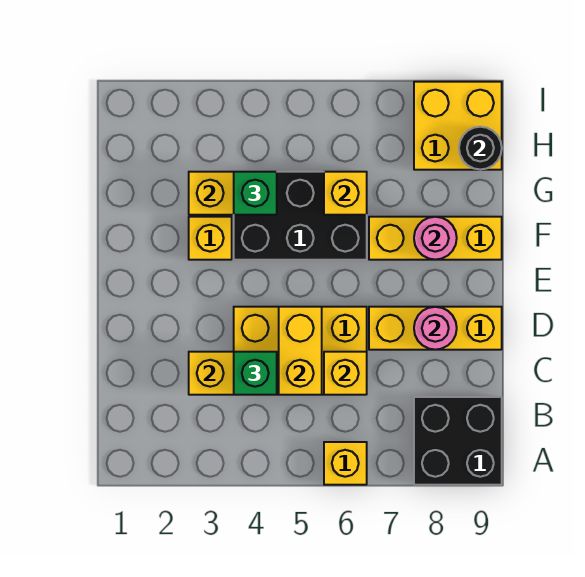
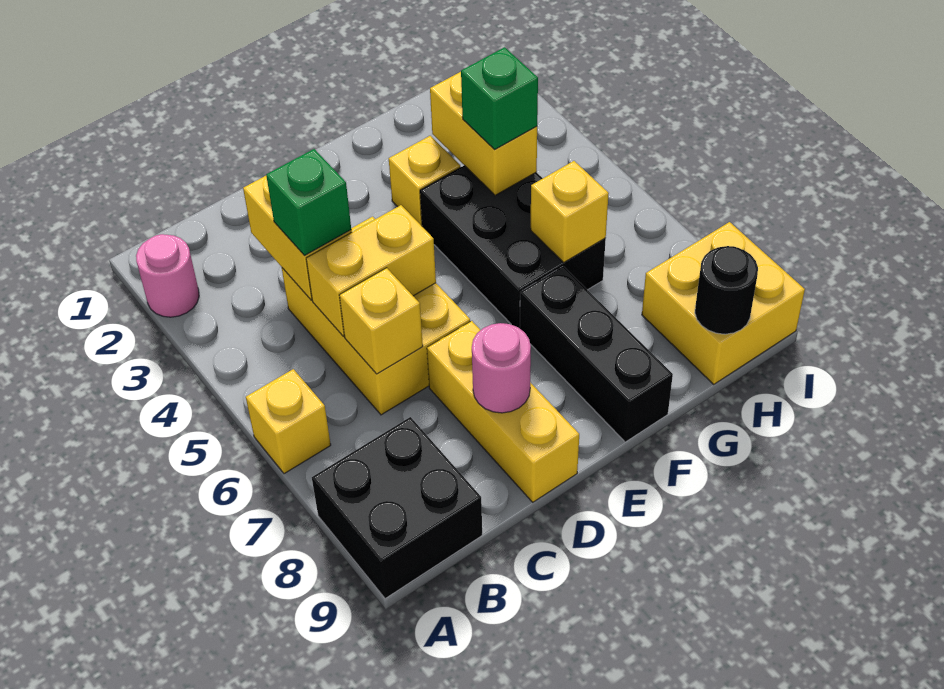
yellow brick F7:F9 level 1 -> black brick F7:F9 level 1
pink round brick F8 level 2 -> pink round brick A2 level 1

